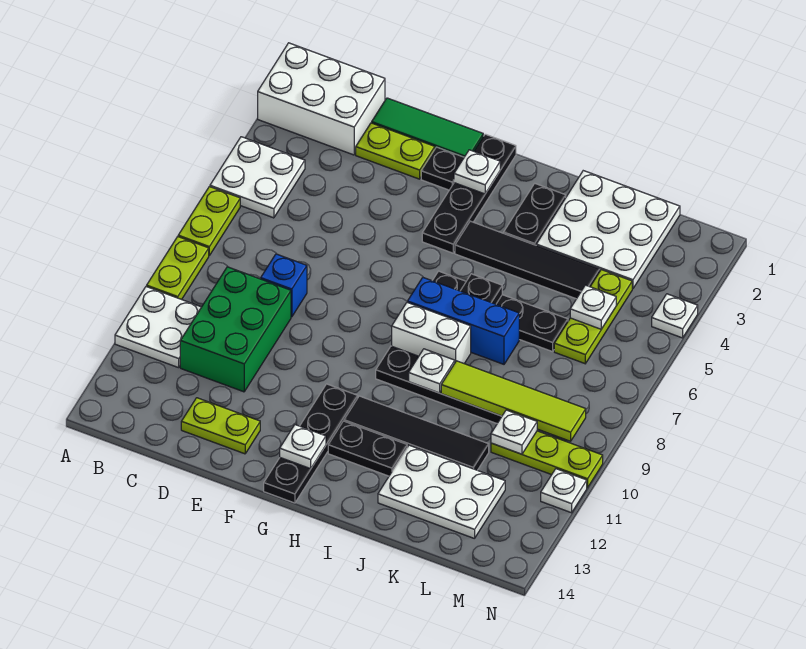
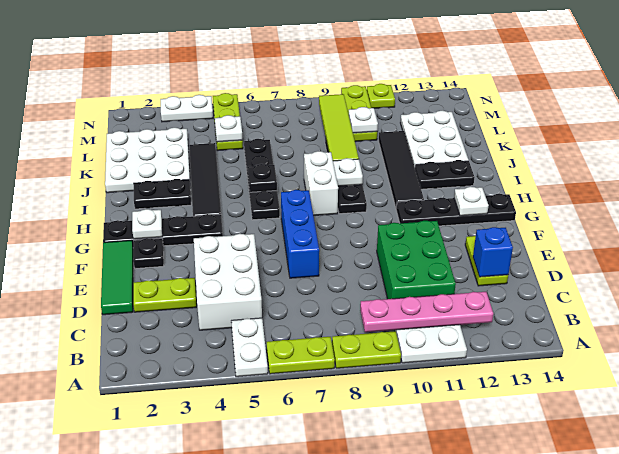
white brick A1:C2 level 1 -> white brick C4:E5 level 1
white plate A4:B5 level 1 -> white plate A5:B5 level 1
none -> pink plate B9:B12 level 2
green brick C9:D11 level 1 -> green brick C10:E11 level 1
lime plate D2:E2 level 1 -> lime plate D2:D3 level 1
blue brick D8 level 1 -> blue brick D13 level 2
blue brick H7:J7 level 1 -> blue brick E7:G7 level 1
black plate H12:I12 level 1 -> black plate I12:I13 level 1
lime plate L4:L6 level 1 -> lime plate L5:N5 level 1
white plate N4 level 1 -> white plate N3:N4 level 1
white plate N11 level 1 -> lime plate N11 level 1

